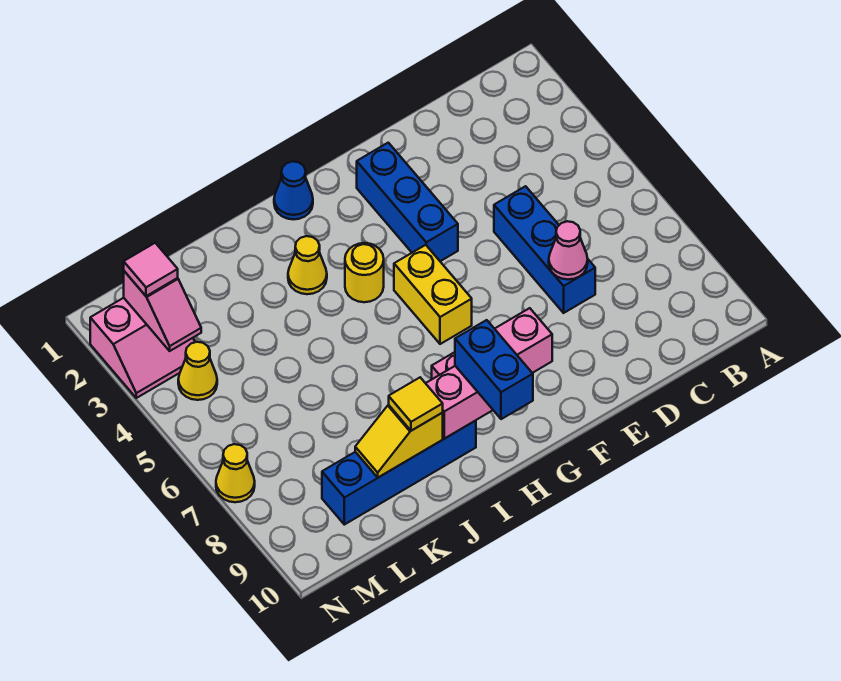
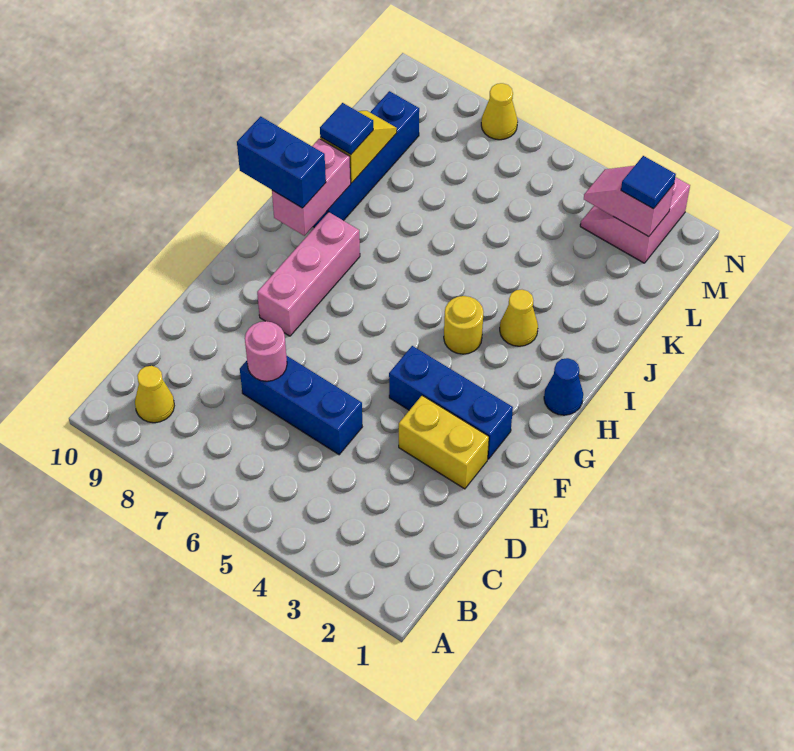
pink cone D7 level 2 -> pink round brick D7 level 2
yellow brick G5:G6 level 1 -> yellow brick E2:E3 level 1
yellow tile J9 level 3 -> blue tile J9 level 3
pink tile M2 level 3 -> blue tile M2 level 3
yellow cone M4 level 1 -> yellow cone B9 level 1

